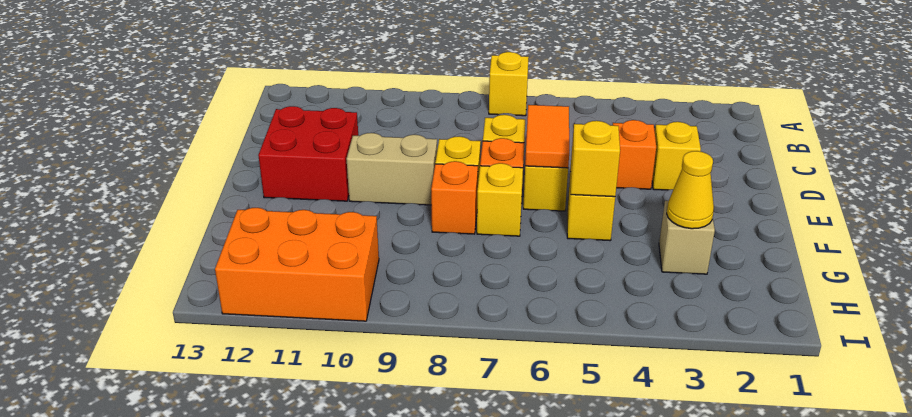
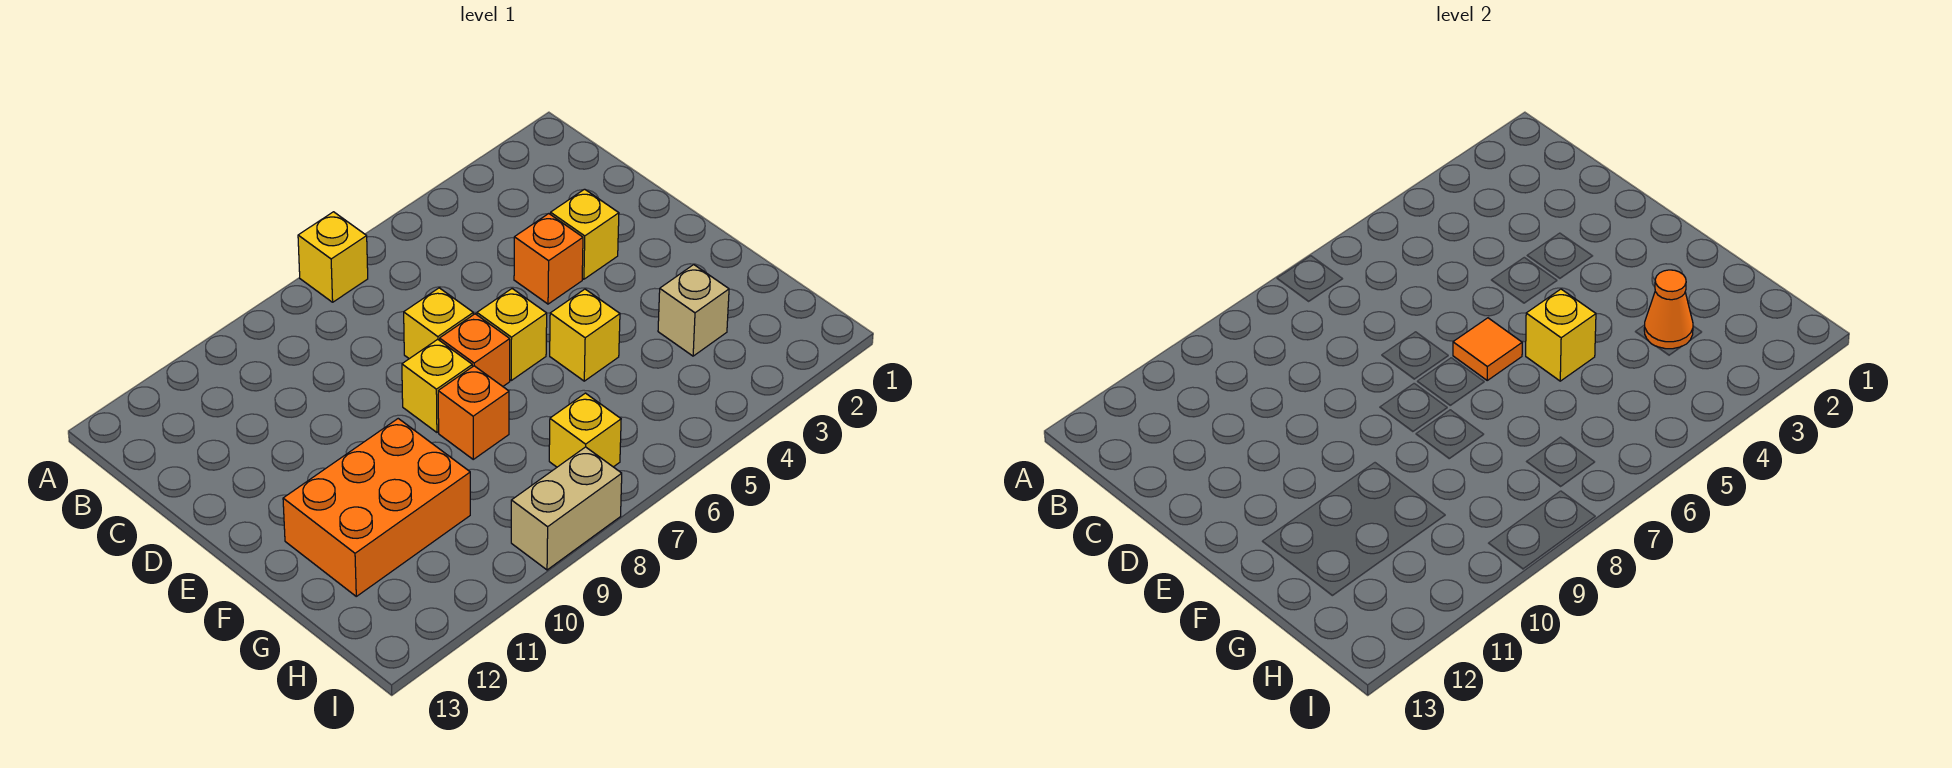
orange tile D6:E6 level 2 -> orange tile E6 level 2
red brick D11:E12 level 1 -> none
tan brick E9:E10 level 1 -> tan brick I8:I9 level 1
yellow brick F7 level 1 -> yellow brick H7 level 1
yellow cone G3 level 2 -> orange cone G3 level 2
orange brick H10:I12 level 1 -> orange brick F10:G12 level 1

